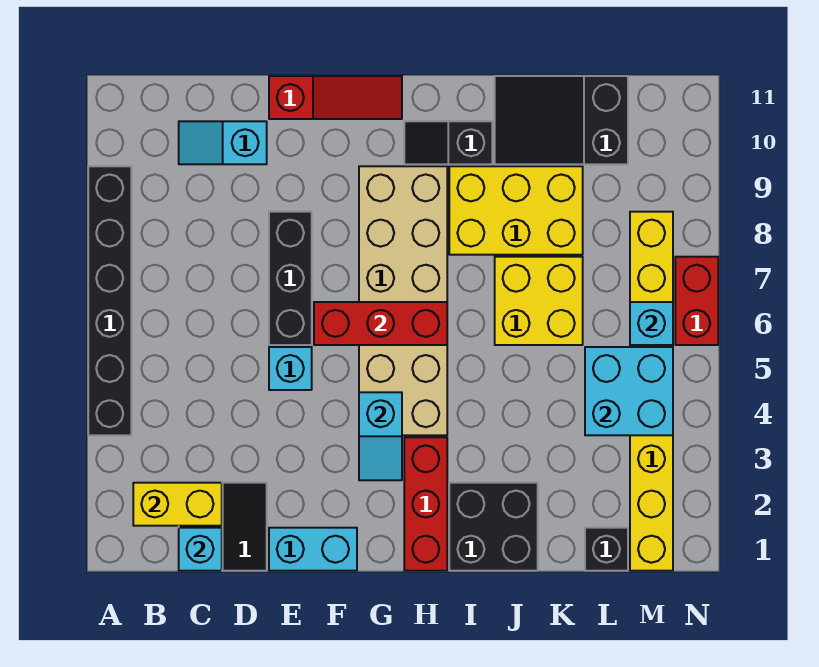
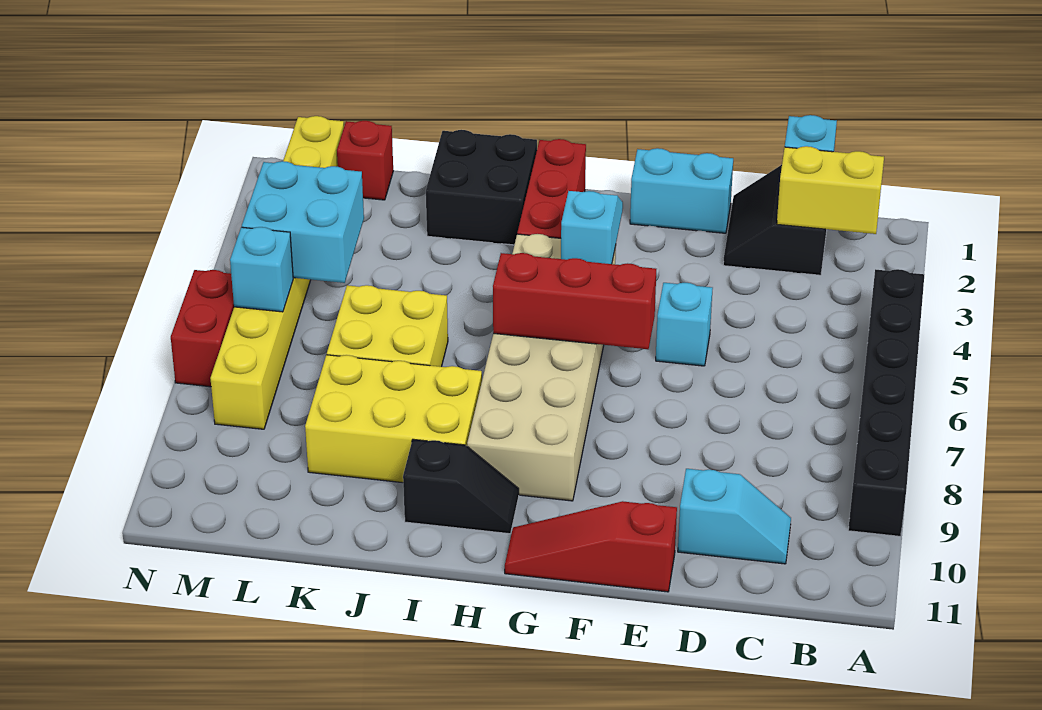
black brick E6:E8 level 1 -> none
black slope J10:L11 level 1 top L -> none
black brick L1 level 1 -> red brick L1 level 1

